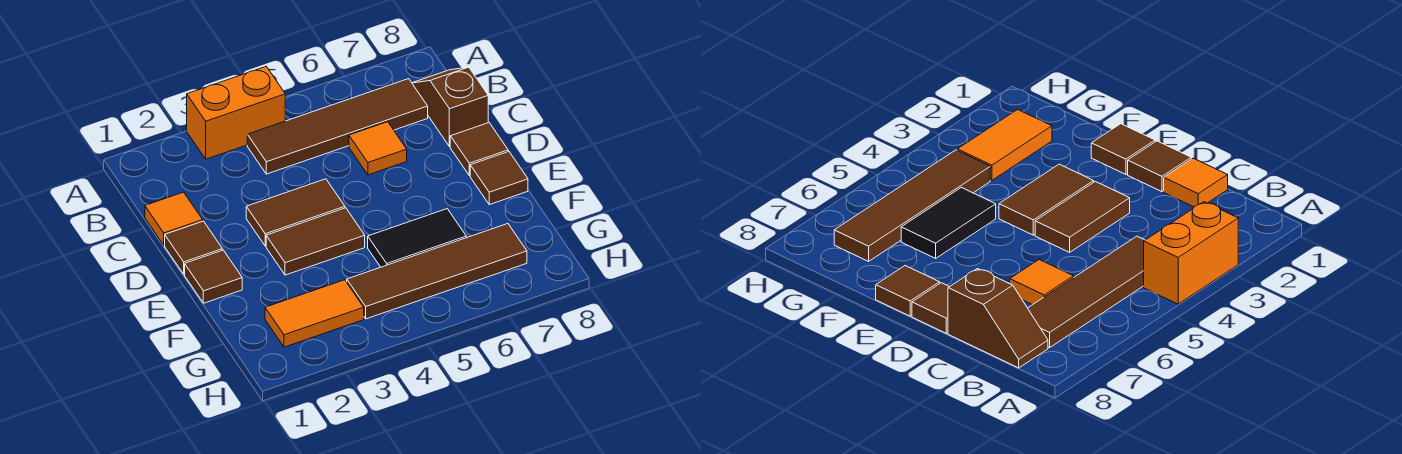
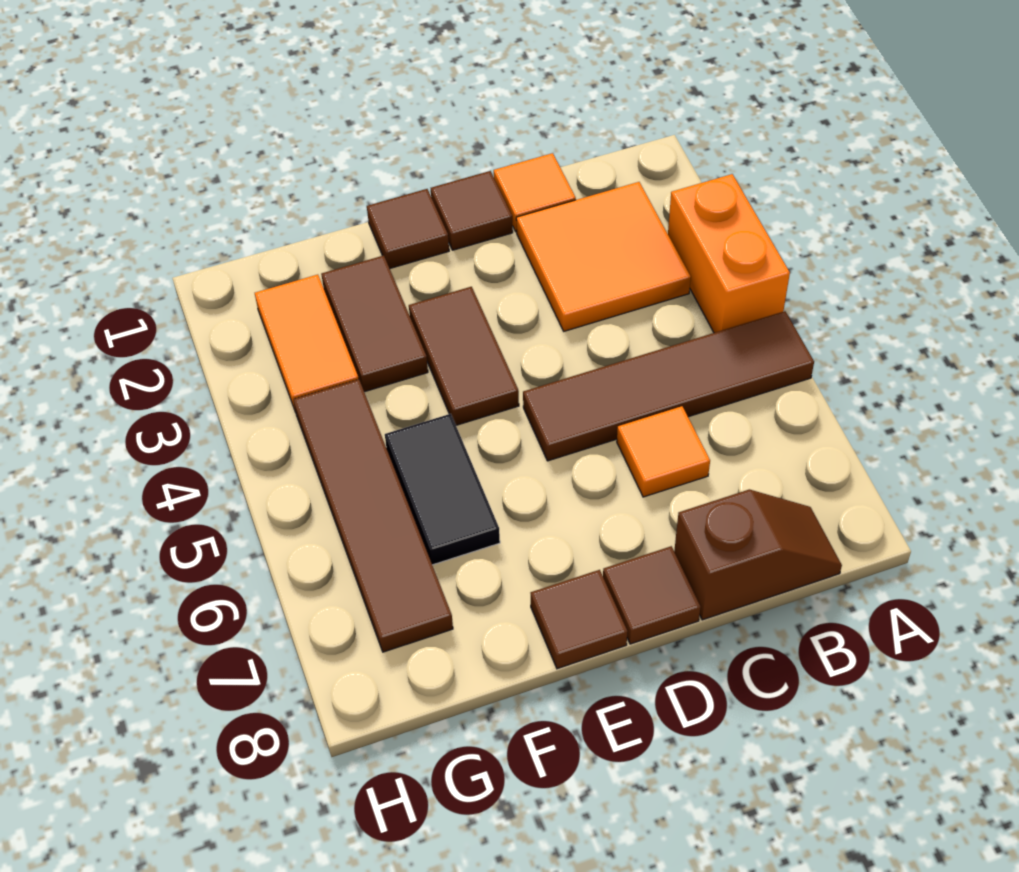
none -> orange tile B2:C3 level 1
brown tile B4:B7 level 1 -> brown tile A5:D5 level 1
brown tile D3:D4 level 1 -> brown tile F2:F3 level 1

